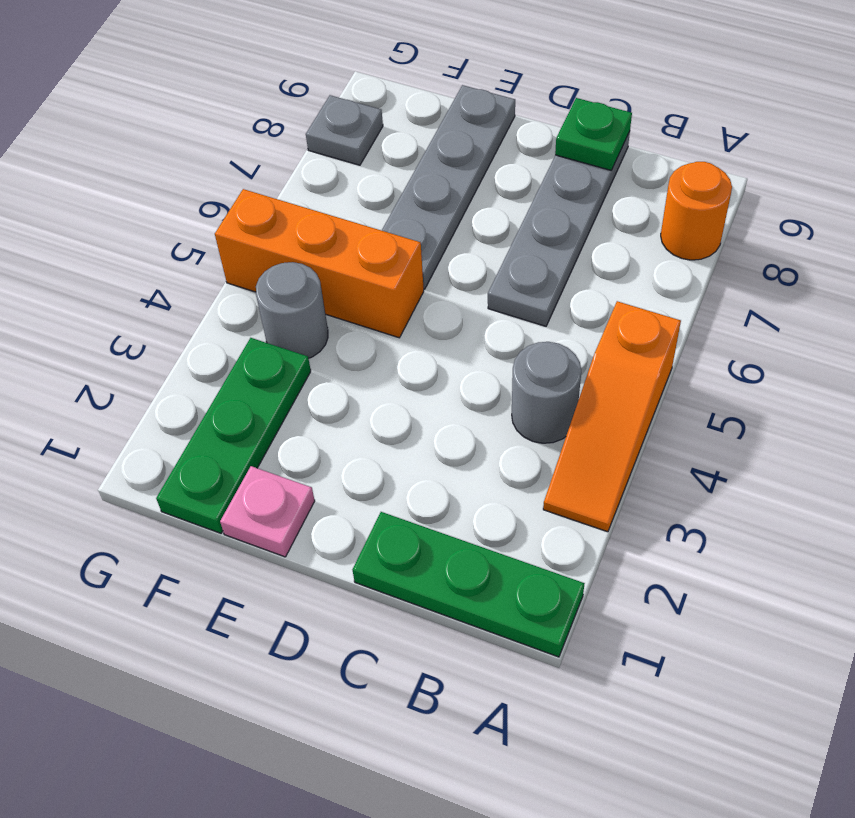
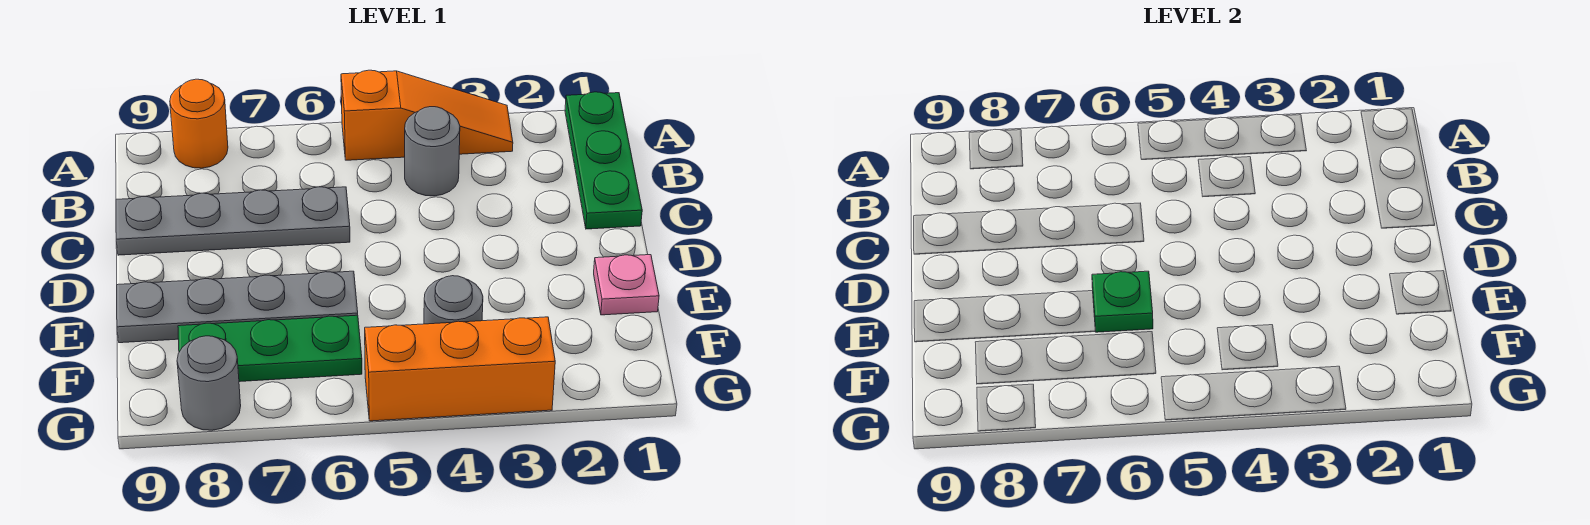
green plate C9 level 2 -> green plate E6 level 2
orange brick E5:G5 level 1 -> orange brick G3:G5 level 1
green plate F1:F3 level 1 -> green plate F6:F8 level 1
grey plate G8 level 1 -> grey round brick G8 level 1

